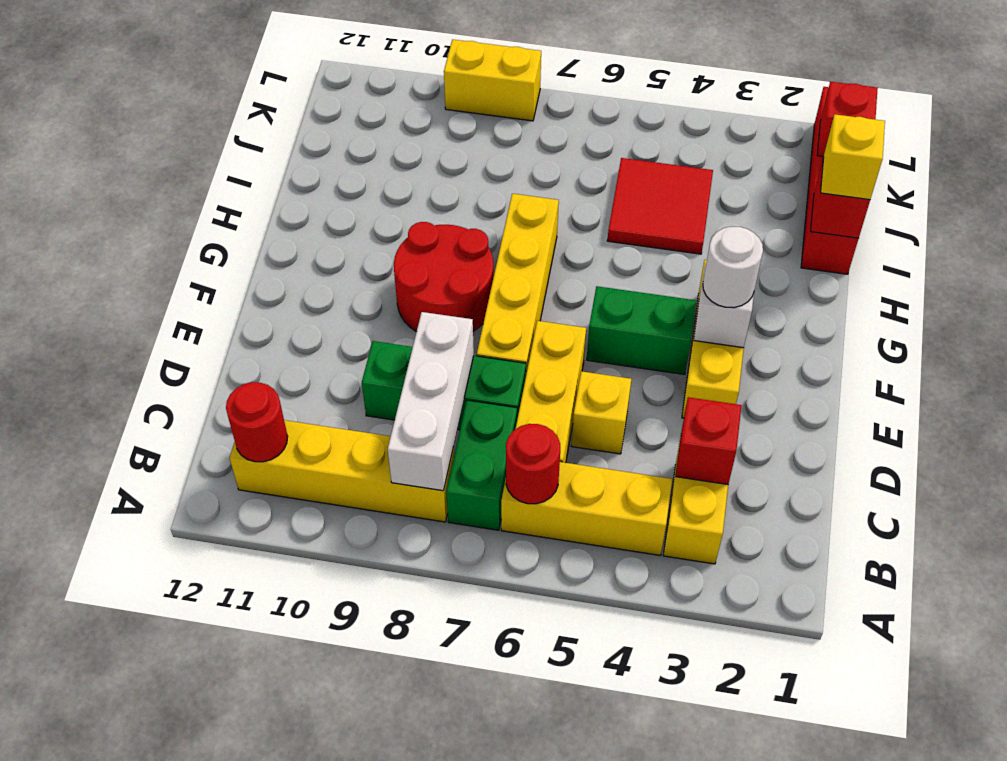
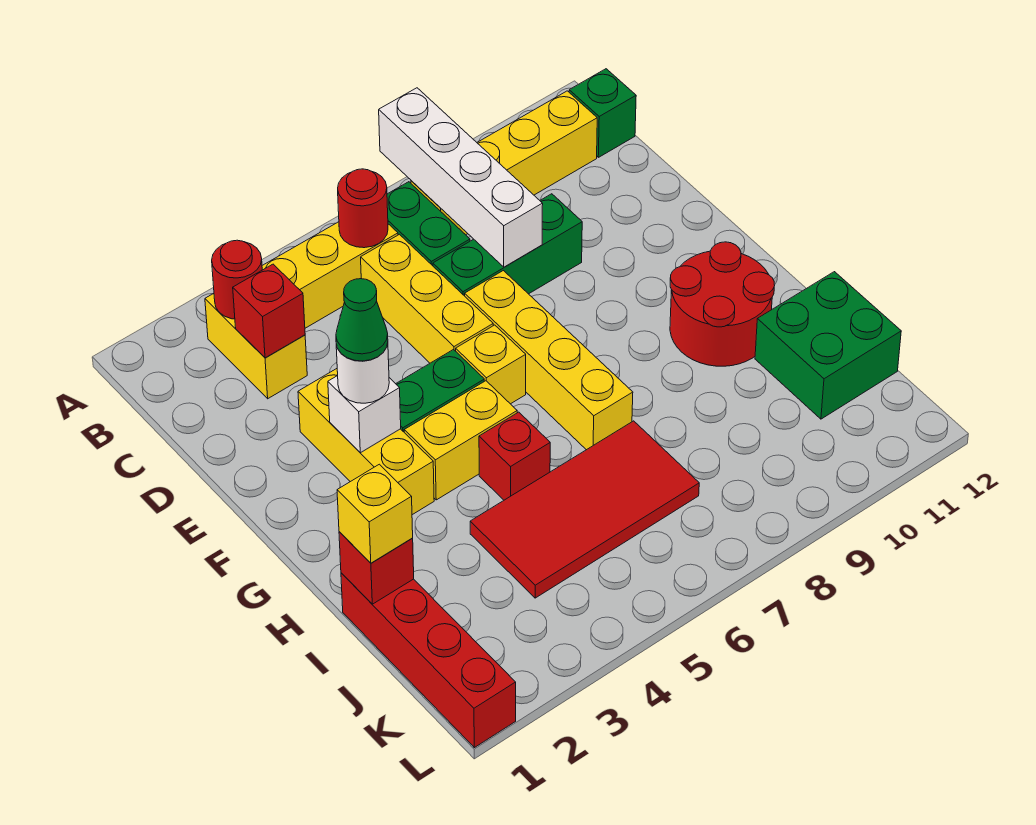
white brick B8:D8 level 2 -> white brick A8:D8 level 2
red round brick B11 level 2 -> red round brick B3 level 2
none -> green brick B12 level 1
yellow brick D5 level 1 -> yellow brick F6 level 1
none -> green cone F3 level 4
red round brick F8:G9 level 1 -> red round brick G10:H11 level 1
red tile I4:J5 level 1 -> red tile I4:J7 level 1
none -> green brick I11:J12 level 1
red brick K1 level 2 -> red brick H5 level 1
yellow brick L8:L9 level 1 -> yellow brick G4:G5 level 1

